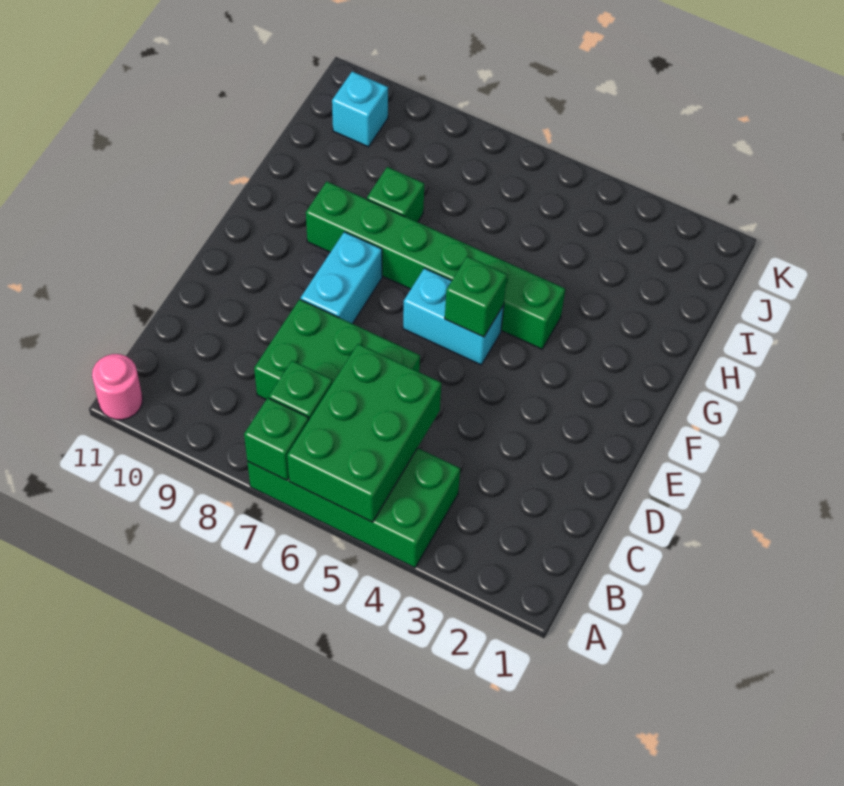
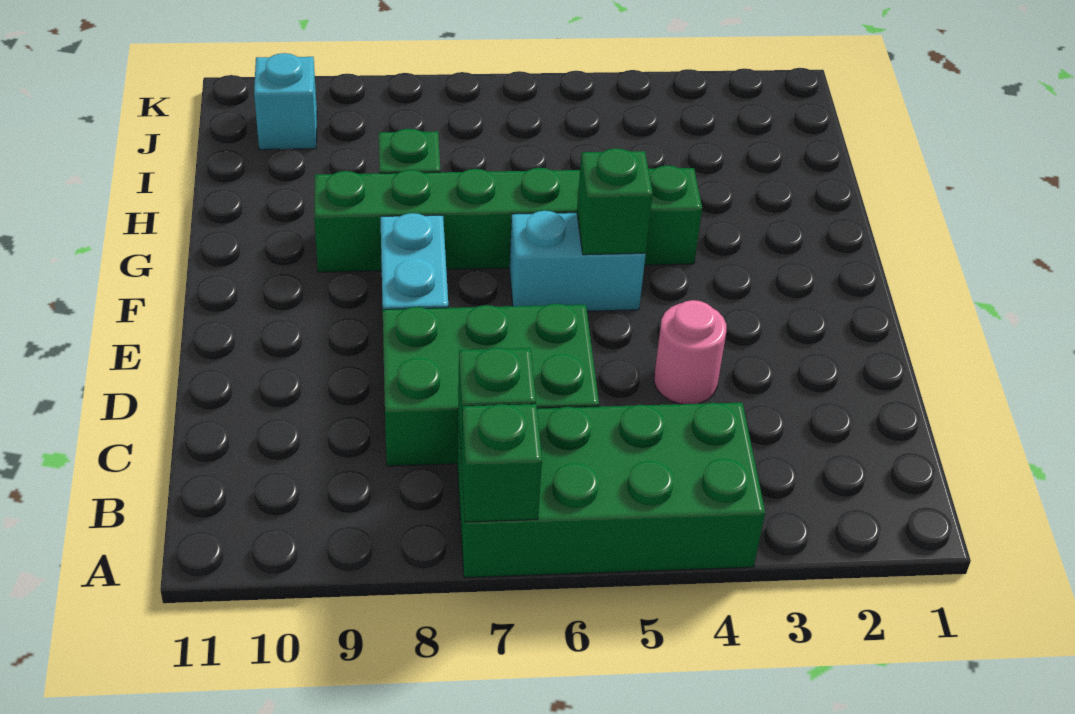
green brick A5:C6 level 2 -> none
pink round brick A11 level 1 -> pink round brick D4 level 1

